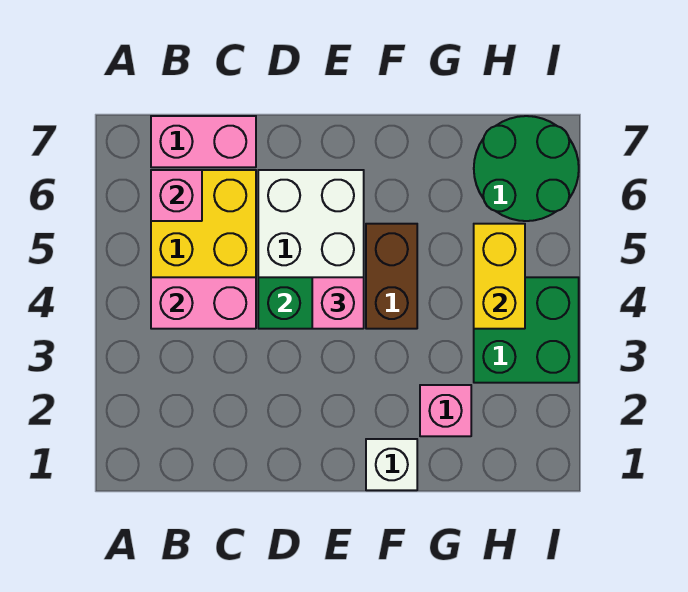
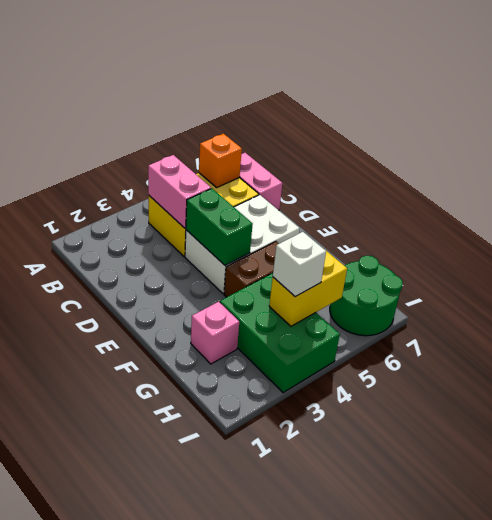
pink brick B6 level 2 -> orange brick B6 level 2
pink brick E4 level 3 -> none
white brick F1 level 1 -> white brick H4 level 3
green brick H3:I4 level 1 -> green brick G3:I4 level 1

